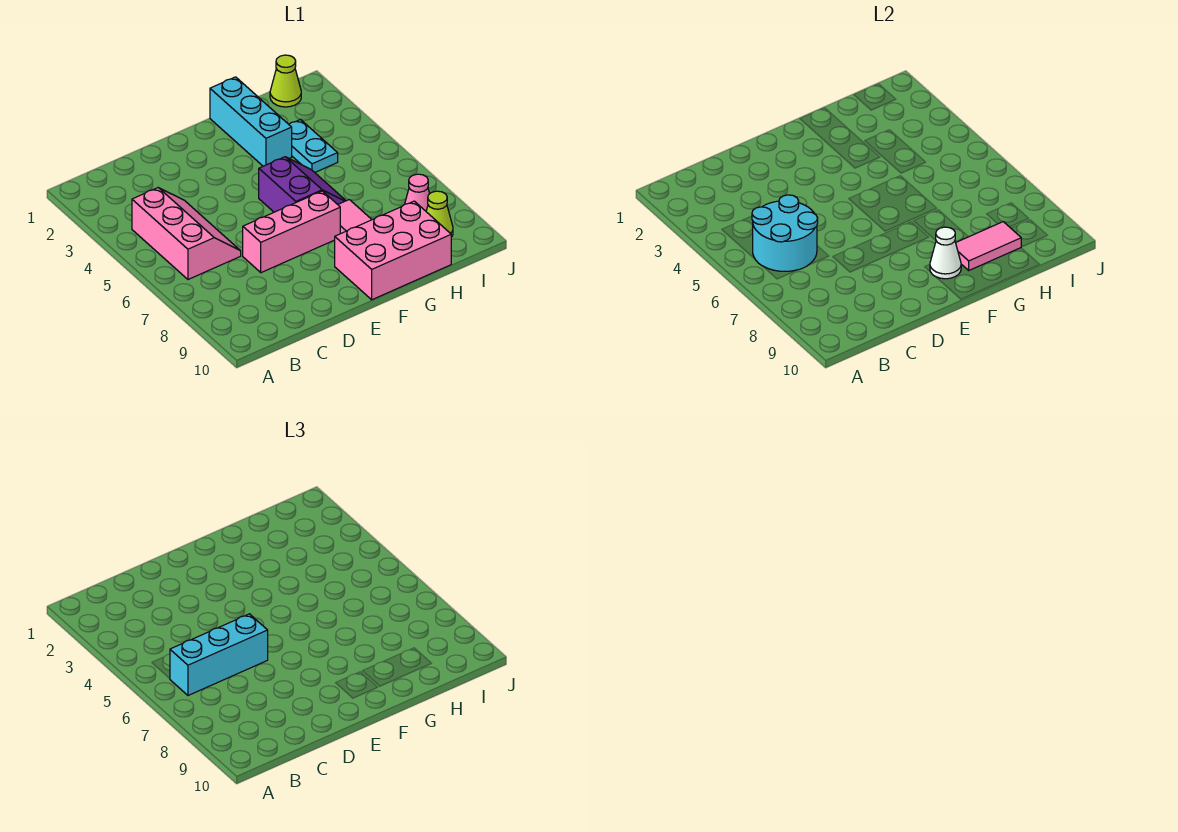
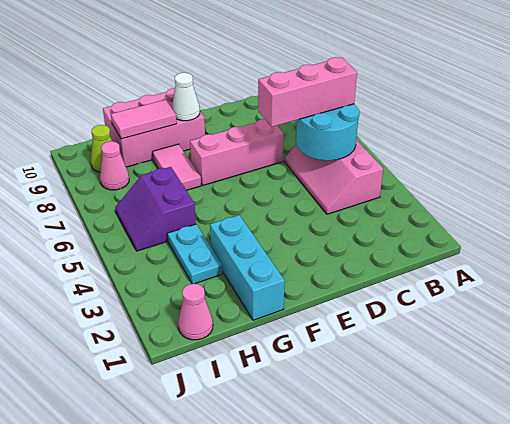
cyan brick B6:D6 level 3 -> pink brick B6:D6 level 3
purple slope F5:G6 level 1 top F -> purple slope H5:I6 level 1 top H
lime cone I1 level 1 -> pink cone I1 level 1

